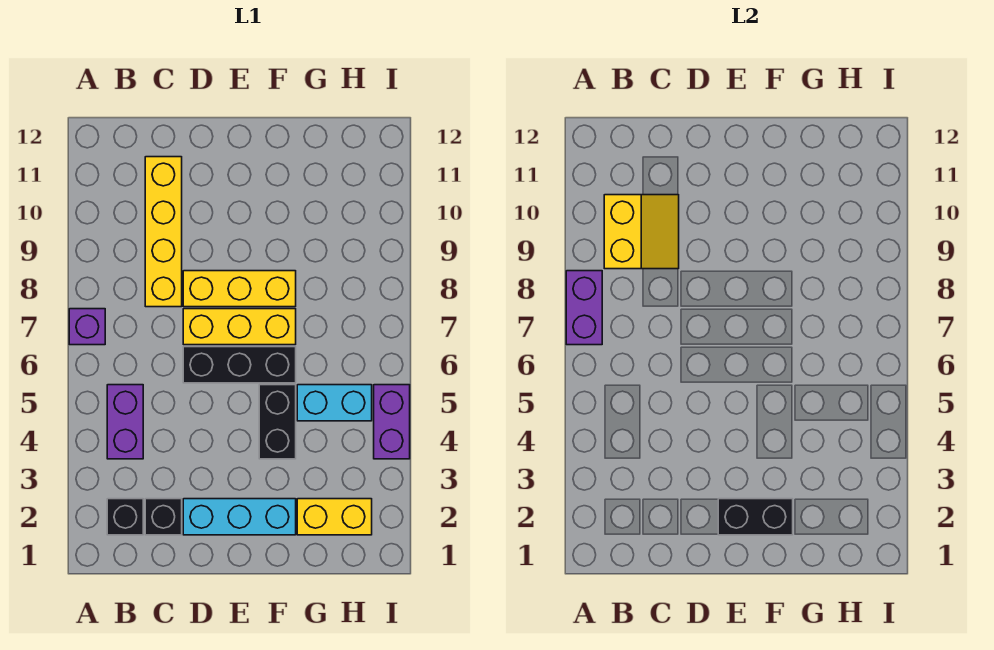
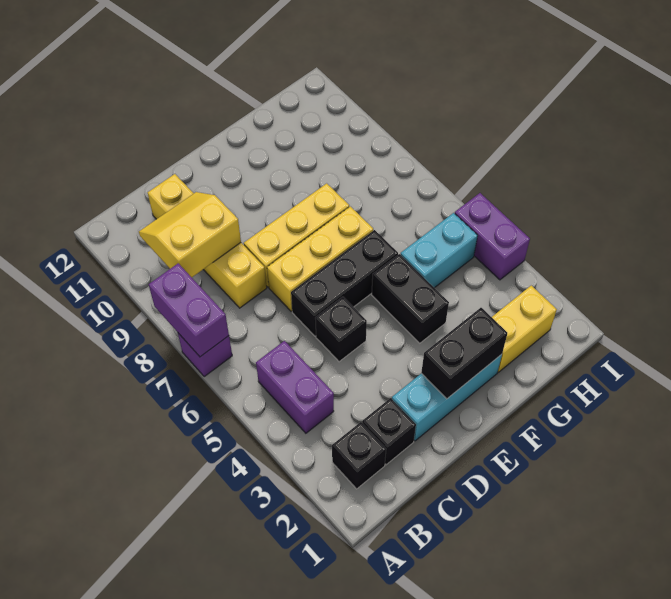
yellow slope B9:C10 level 2 top B -> yellow slope B9:C10 level 2 top 9
none -> black brick D5 level 1

